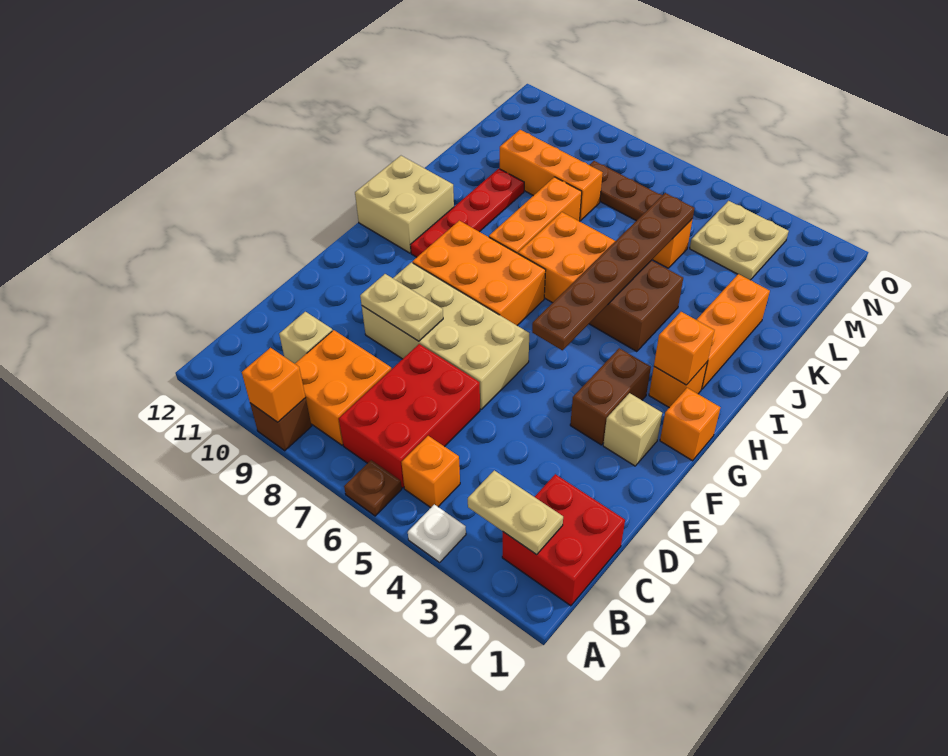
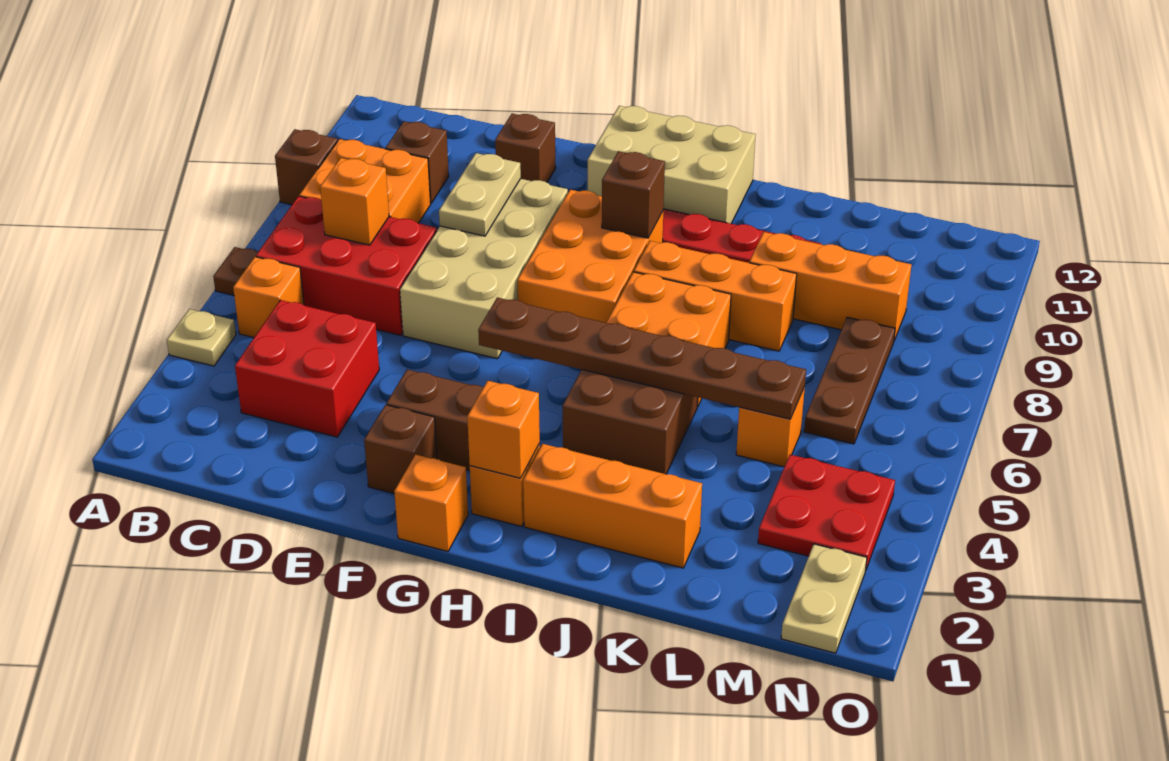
white plate A4 level 1 -> tan plate A4 level 1
orange brick A9 level 2 -> orange brick C7 level 2
red brick B1:C2 level 1 -> red brick C3:D4 level 1
tan plate B2:B3 level 2 -> tan plate N1:N2 level 1
tan brick C10 level 1 -> brown brick C10 level 1
none -> brown brick E11 level 1
tan brick F2 level 1 -> brown brick F2 level 1
none -> brown brick H9 level 2
tan brick H11:I12 level 1 -> tan brick G11:I12 level 1
orange brick L8:L10 level 1 -> orange brick K9:M9 level 1
tan plate M3:N4 level 1 -> red plate M3:N4 level 1

